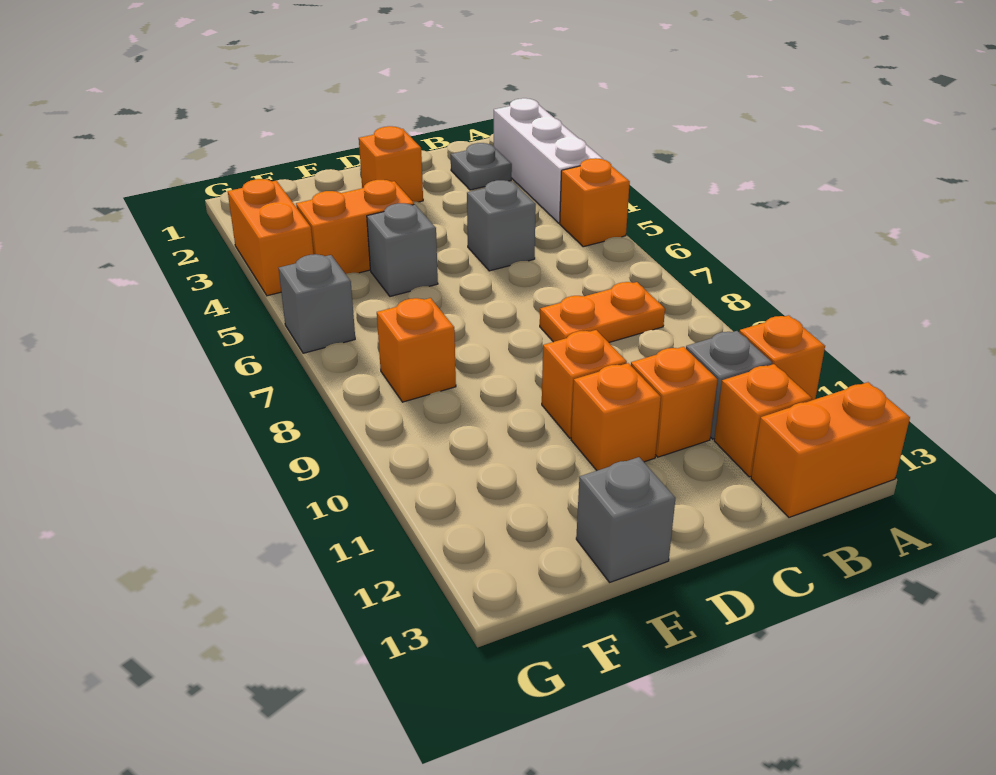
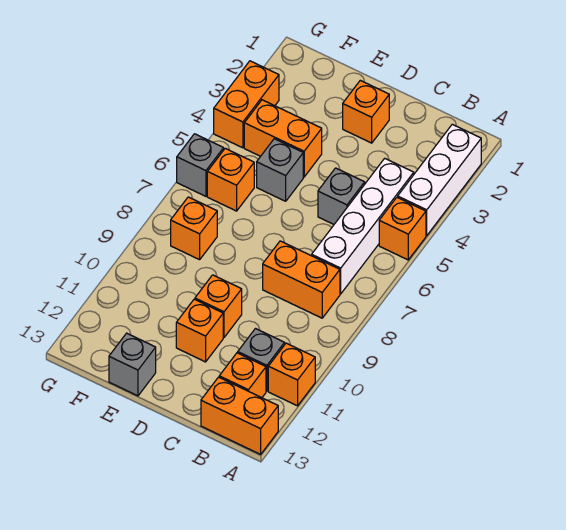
grey plate B2 level 1 -> none
none -> white brick B4:B7 level 1
orange plate B8:C8 level 1 -> orange brick B8:C8 level 1
orange brick C11 level 1 -> orange brick F6 level 1

